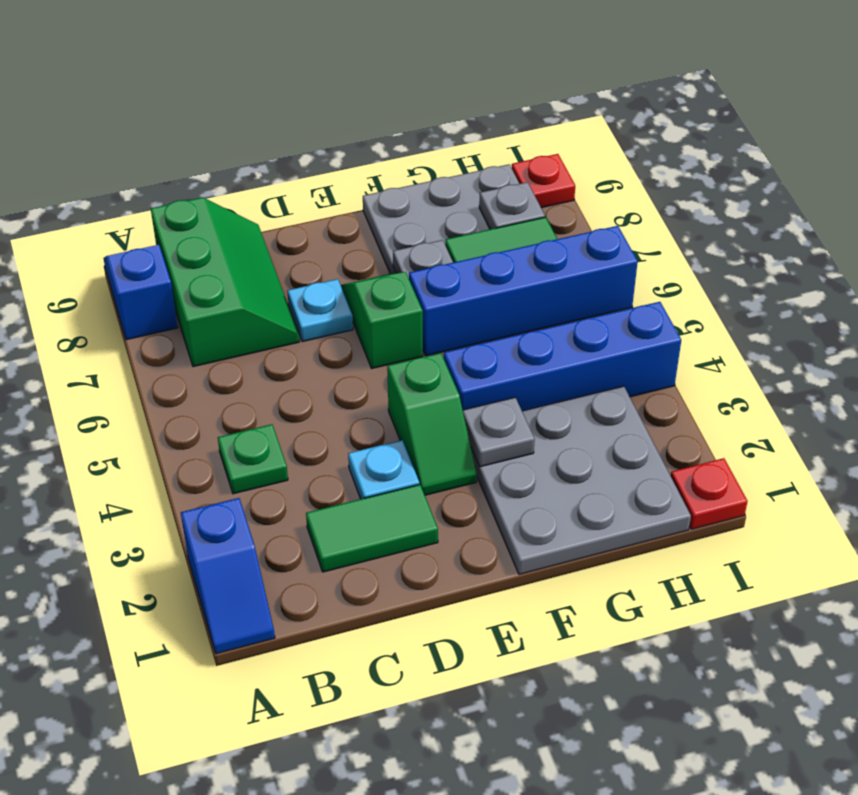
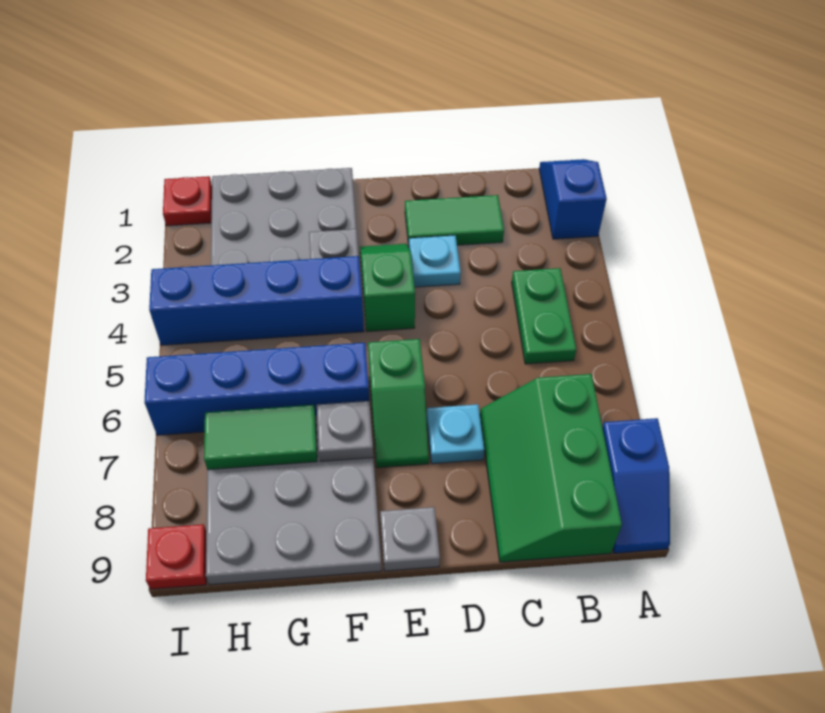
green plate B4 level 1 -> green plate B4:B5 level 1
grey plate H8 level 2 -> grey plate E9 level 1

